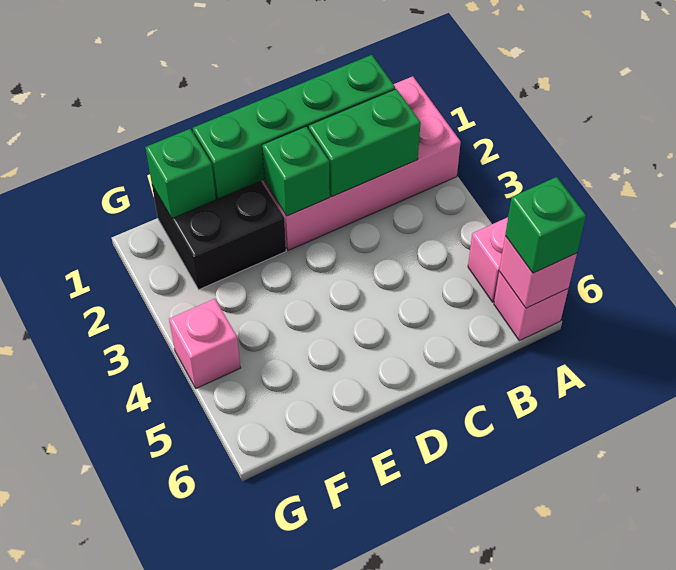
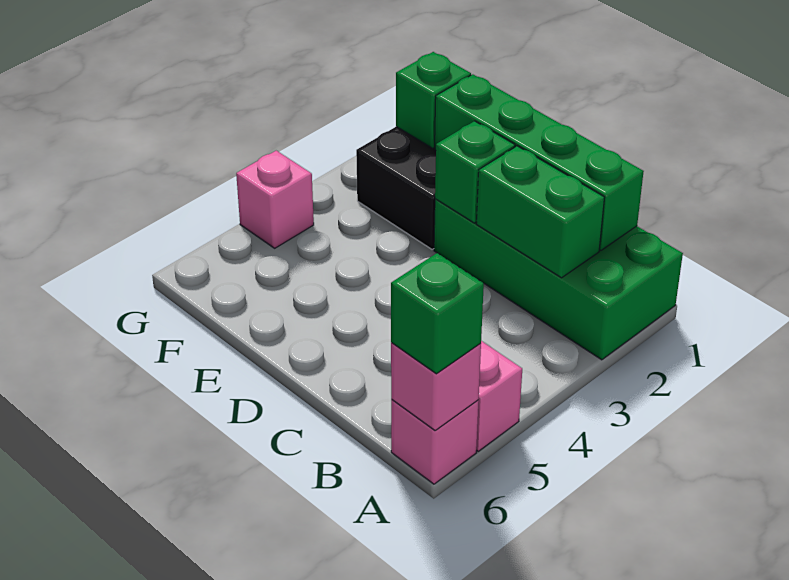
pink brick A1:D2 level 1 -> green brick A1:D2 level 1

